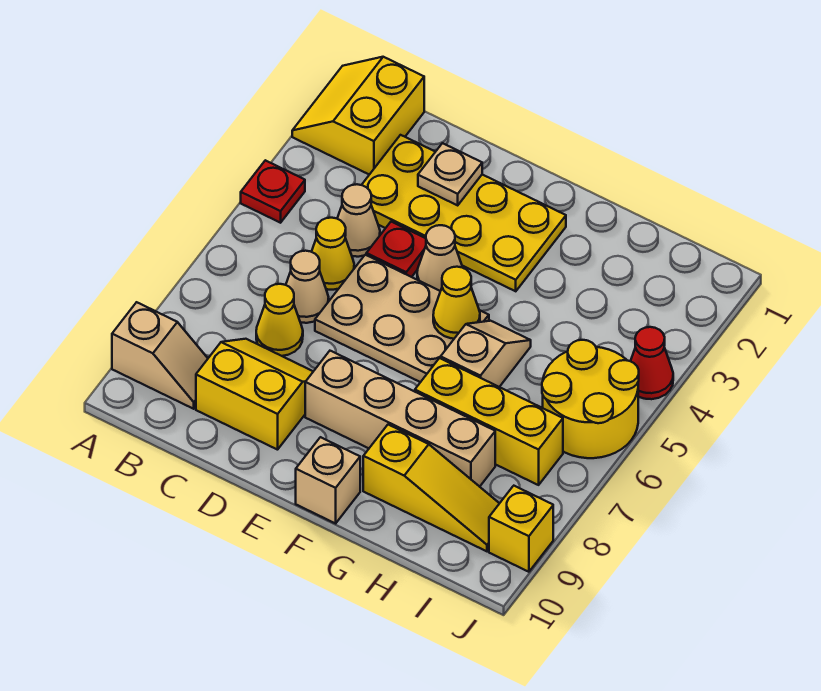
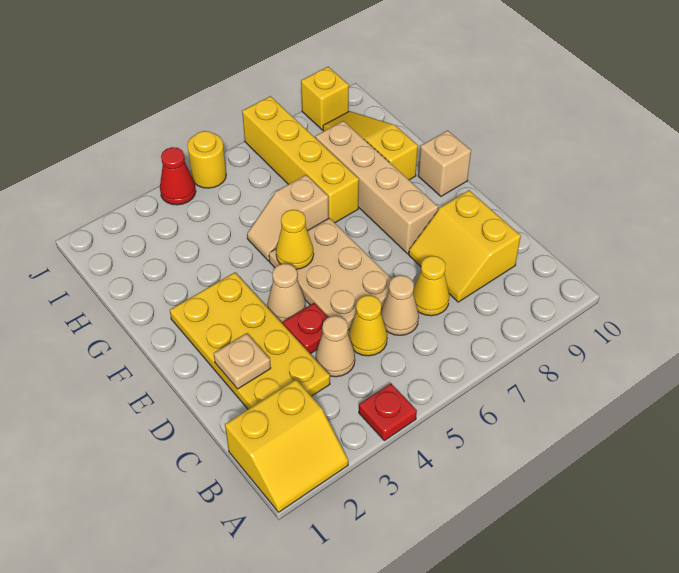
tan slope A9:B9 level 1 top A -> none
yellow brick G7:I7 level 1 -> yellow brick G7:J7 level 1
yellow round brick I5:J6 level 1 -> yellow round brick J5 level 1

